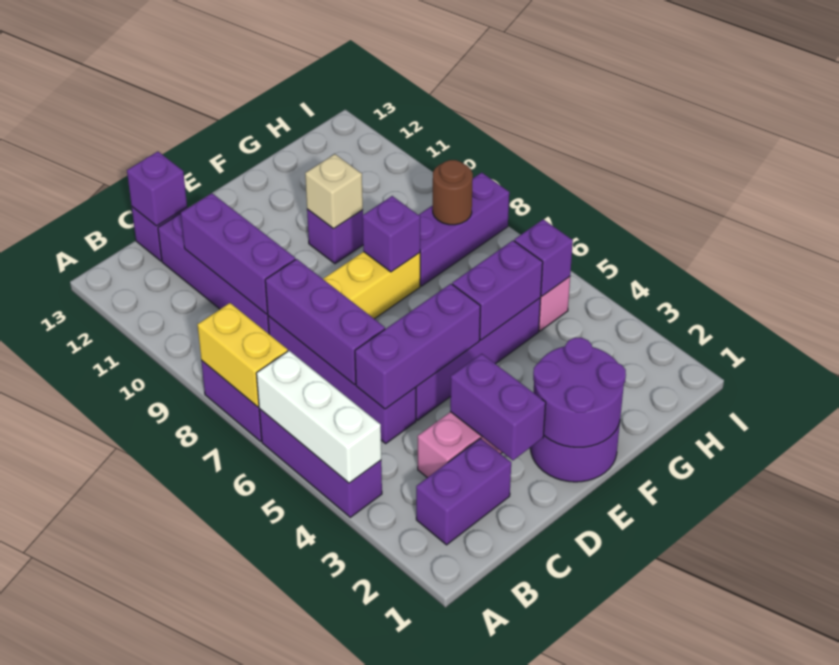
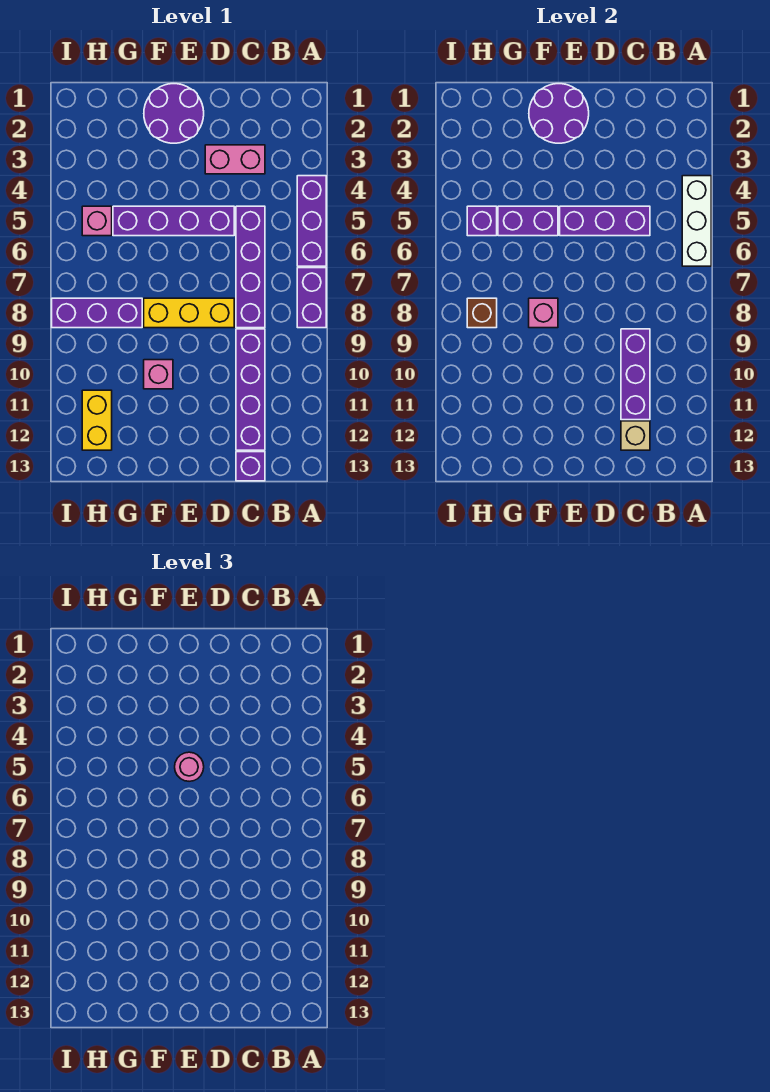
yellow brick A7:A8 level 2 -> yellow brick H11:H12 level 1
purple brick B2:C2 level 1 -> none
purple brick C6:C8 level 2 -> none
purple brick C13 level 2 -> none
purple brick D2:D3 level 2 -> none
none -> pink round brick E5 level 3
purple brick F8 level 2 -> pink brick F8 level 2
purple brick F10 level 1 -> pink brick F10 level 1
tan brick F10 level 2 -> tan brick C12 level 2
brown round brick H8 level 2 -> brown brick H8 level 2

